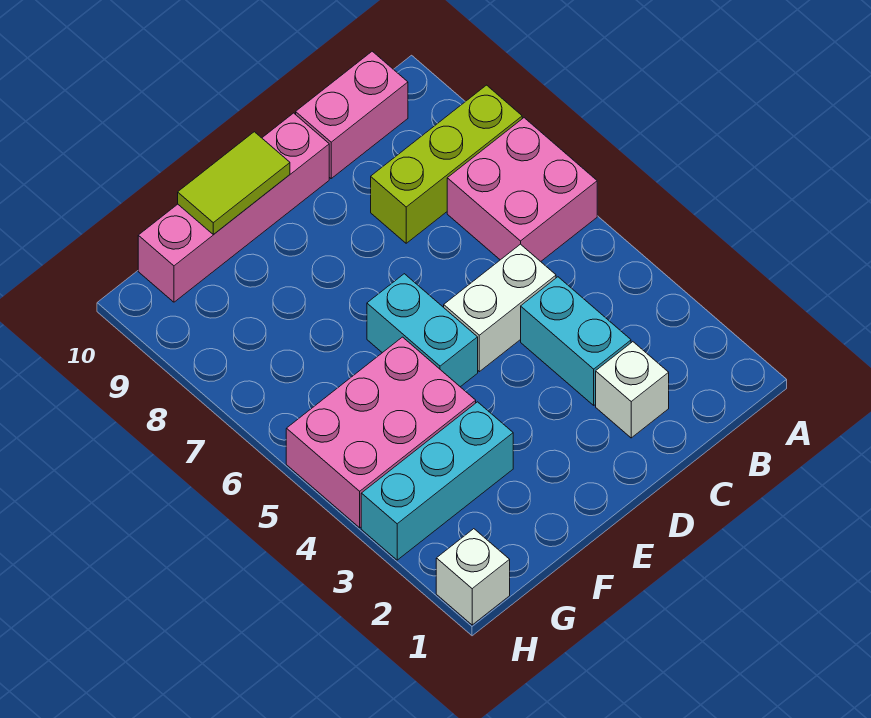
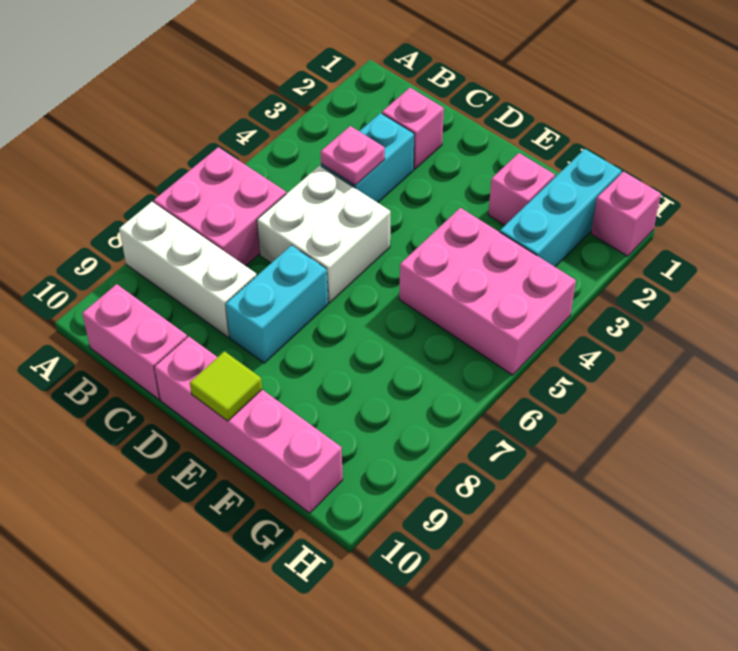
lime brick A8:C8 level 1 -> white brick A8:C8 level 1
white brick C2 level 1 -> pink brick C2 level 1
none -> pink plate C4 level 2
white brick C5:D5 level 1 -> white brick C5:D6 level 1
cyan brick E5:E6 level 1 -> cyan brick D7:D8 level 1
lime tile E10:F10 level 2 -> lime tile E10 level 2
none -> pink brick F2 level 1
cyan brick F3:H3 level 1 -> cyan brick G1:G3 level 1
white brick H1 level 1 -> pink brick H1 level 1

